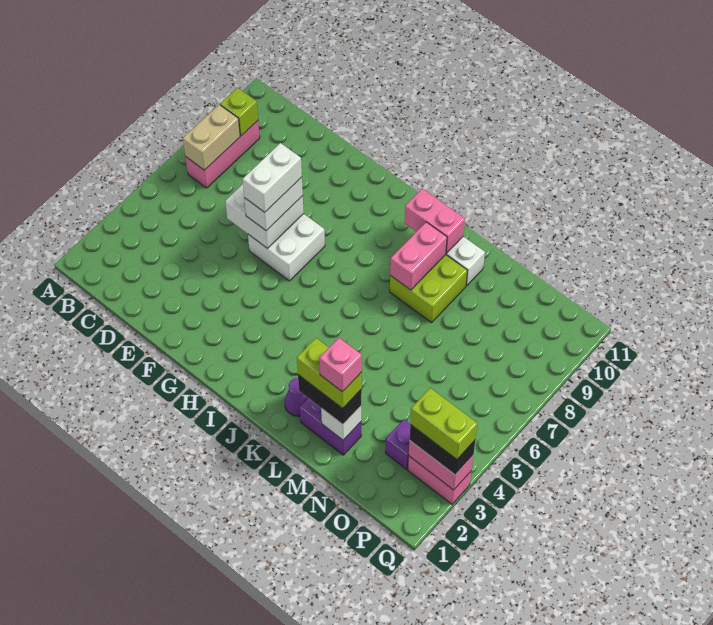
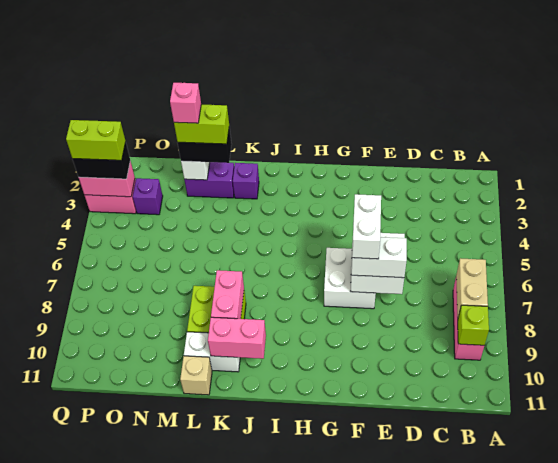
white brick F6:F7 level 3 -> white brick E7:F7 level 3
purple cone K2 level 1 -> purple brick K2 level 1
none -> tan brick L11 level 1

